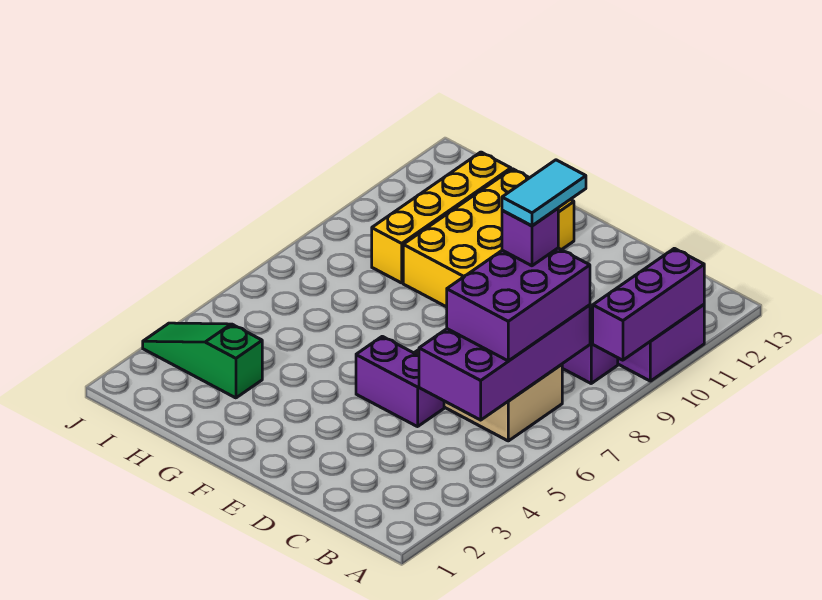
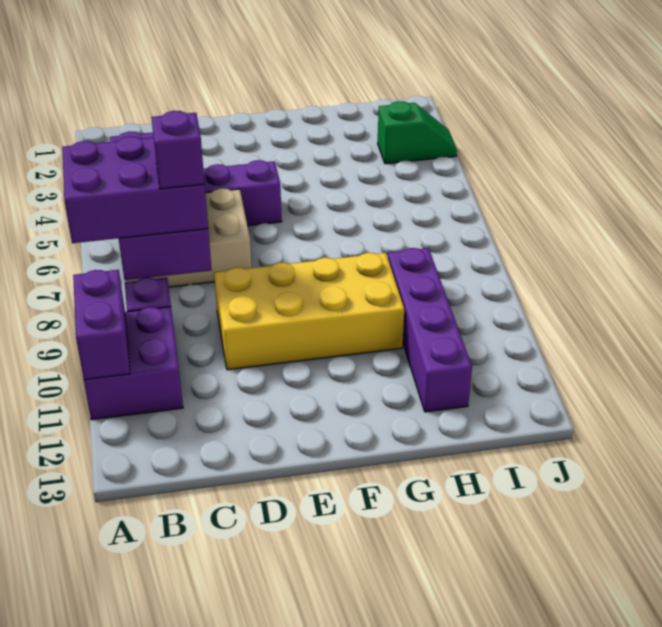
purple brick A9:A11 level 2 -> purple brick A10:A11 level 2
purple brick B6:C8 level 3 -> purple brick A7:C8 level 3
cyan tile C8:C9 level 5 -> none
yellow brick F9:G12 level 1 -> yellow brick D9:G10 level 1
green slope H3:J3 level 1 top H -> green slope I3:J3 level 1 top I
yellow brick H9:H12 level 1 -> purple brick H9:H12 level 1

